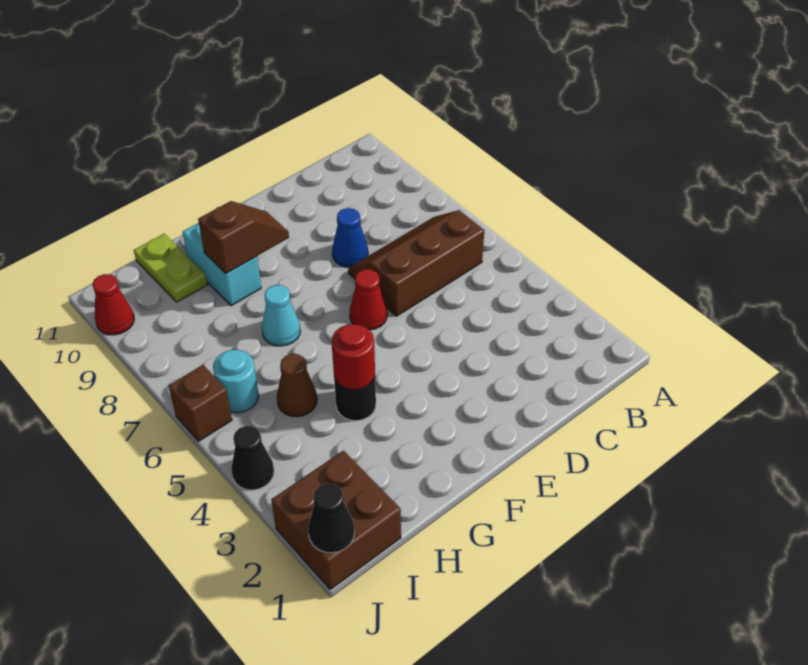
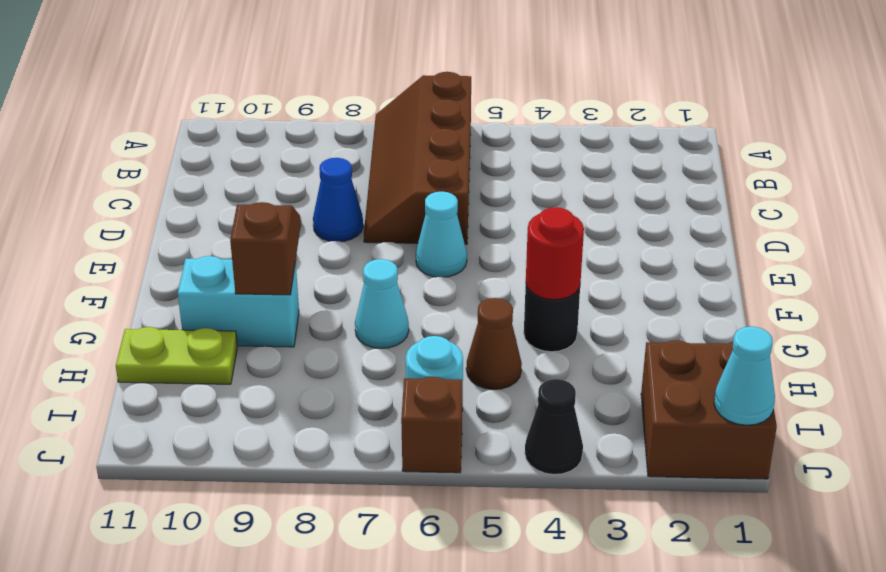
brown slope B6:D7 level 1 top 6 -> brown slope A6:D7 level 1 top 6
red cone E6 level 1 -> cyan cone E6 level 1
black cone J1 level 2 -> cyan cone J1 level 2
red cone J10 level 1 -> none

